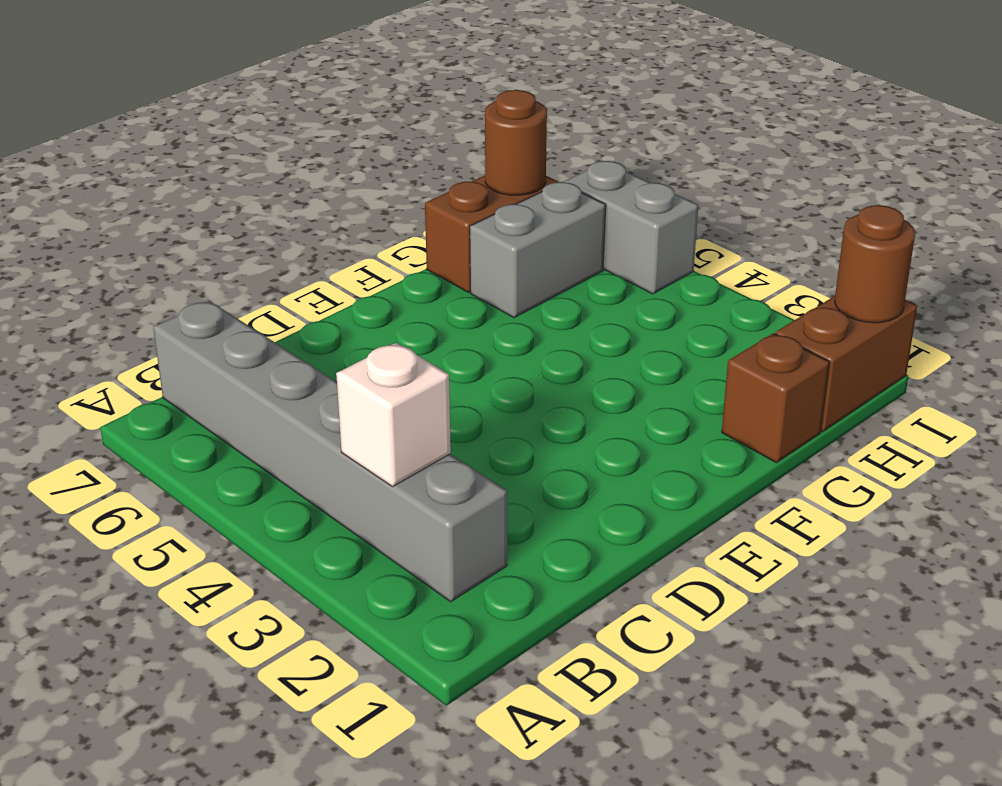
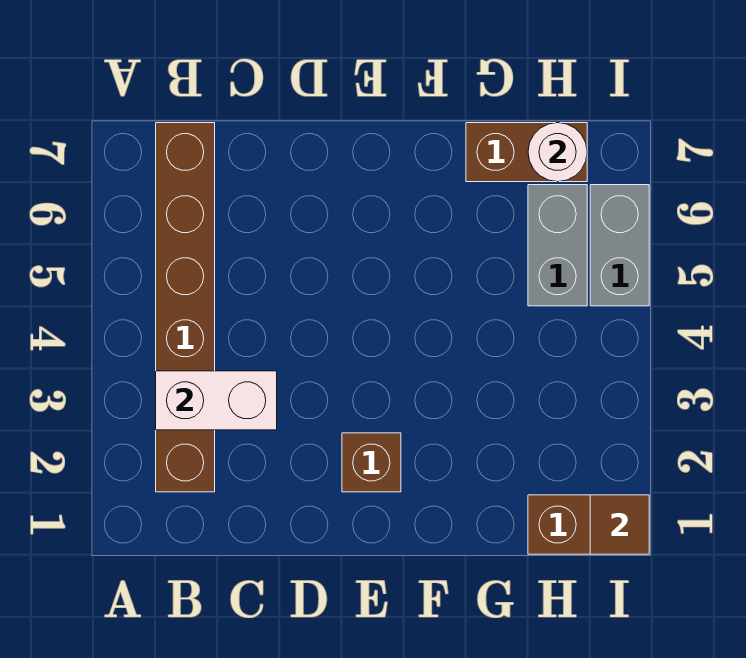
grey brick B2:B7 level 1 -> brown brick B2:B7 level 1
white brick B3 level 2 -> white brick B3:C3 level 2
brown brick G1 level 1 -> brown brick E2 level 1
grey brick G6:H6 level 1 -> grey brick H5:H6 level 1
brown round brick H7 level 2 -> white round brick H7 level 2
brown round brick I1 level 2 -> brown tile I1 level 2

